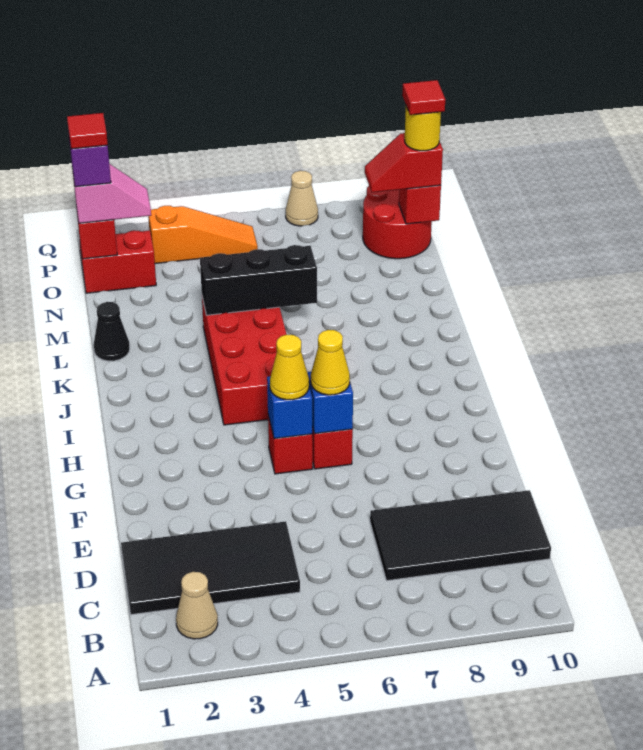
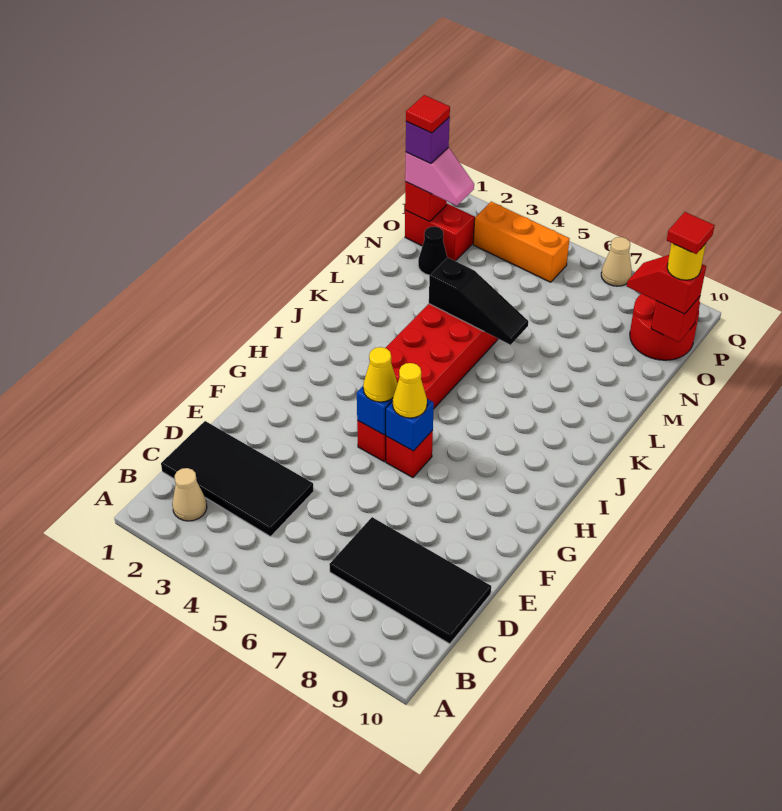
black cone L1 level 1 -> black cone N2 level 1
black brick L4:L6 level 2 -> black slope L4:L6 level 2 top 4
orange slope P3:P5 level 1 top 3 -> orange brick P3:P5 level 1

